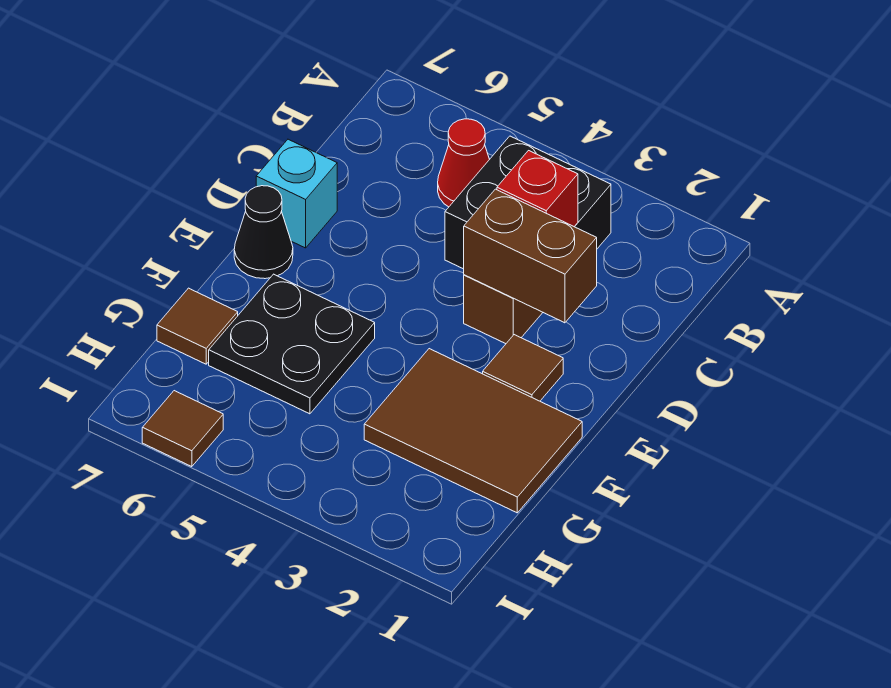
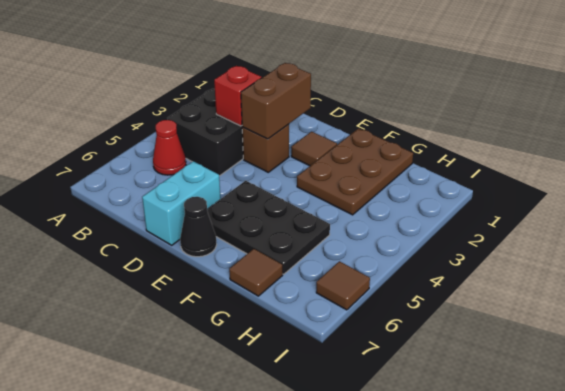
cyan brick D7 level 1 -> cyan brick D6:D7 level 1
brown tile F1:G3 level 1 -> brown plate F1:G3 level 1
black plate F5:G6 level 1 -> black plate E5:G6 level 1

